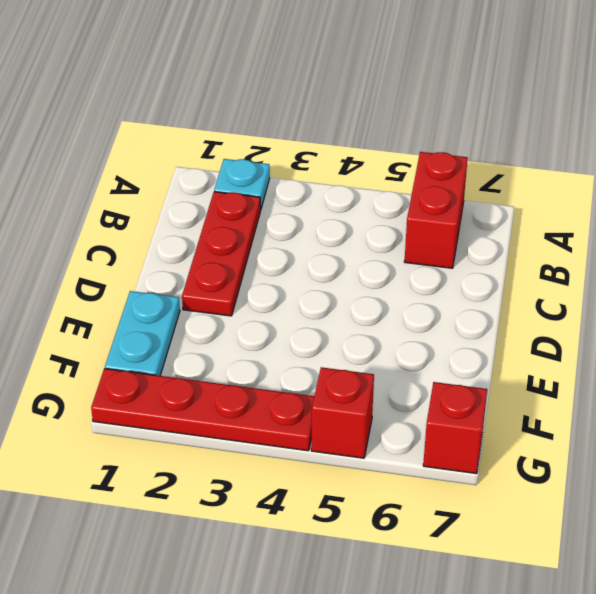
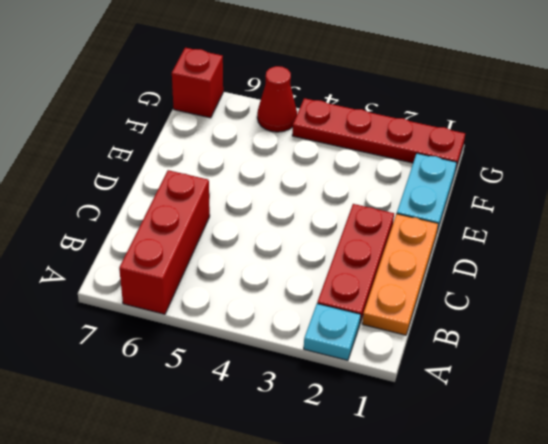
red brick A6:B6 level 1 -> red brick A6:C6 level 1
none -> orange plate B1:D1 level 1
red brick G5 level 1 -> red cone G5 level 1

